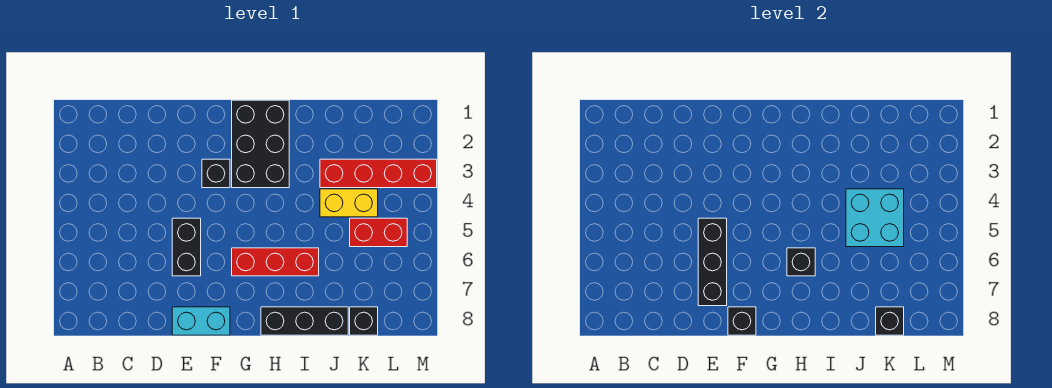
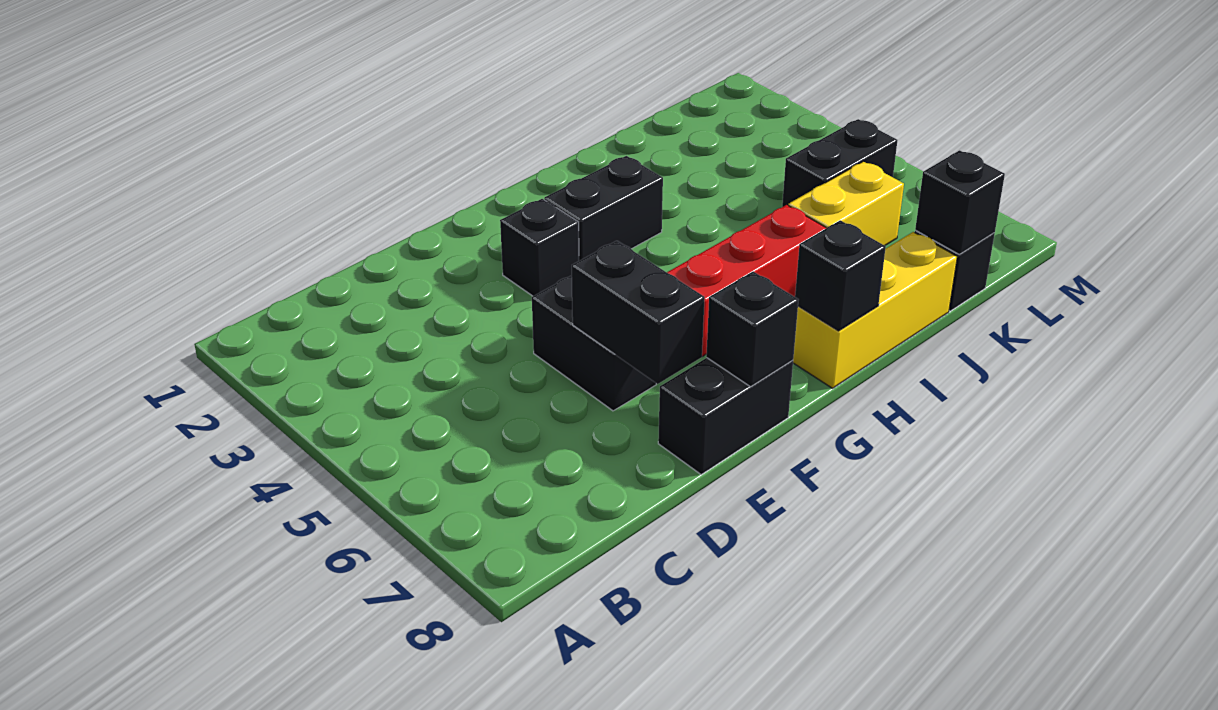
black brick E5:E7 level 2 -> black brick E6:E7 level 2
cyan brick E8:F8 level 1 -> black brick E8:F8 level 1
black brick G1:H3 level 1 -> black brick G3:H3 level 1
black brick H6 level 2 -> black brick H8 level 2
black brick H8:J8 level 1 -> yellow brick H8:J8 level 1
red brick J3:M3 level 1 -> none
yellow brick J4:K4 level 1 -> yellow brick J6:K6 level 1
cyan brick J4:K5 level 2 -> none
red brick K5:L5 level 1 -> black brick K5:L5 level 1

